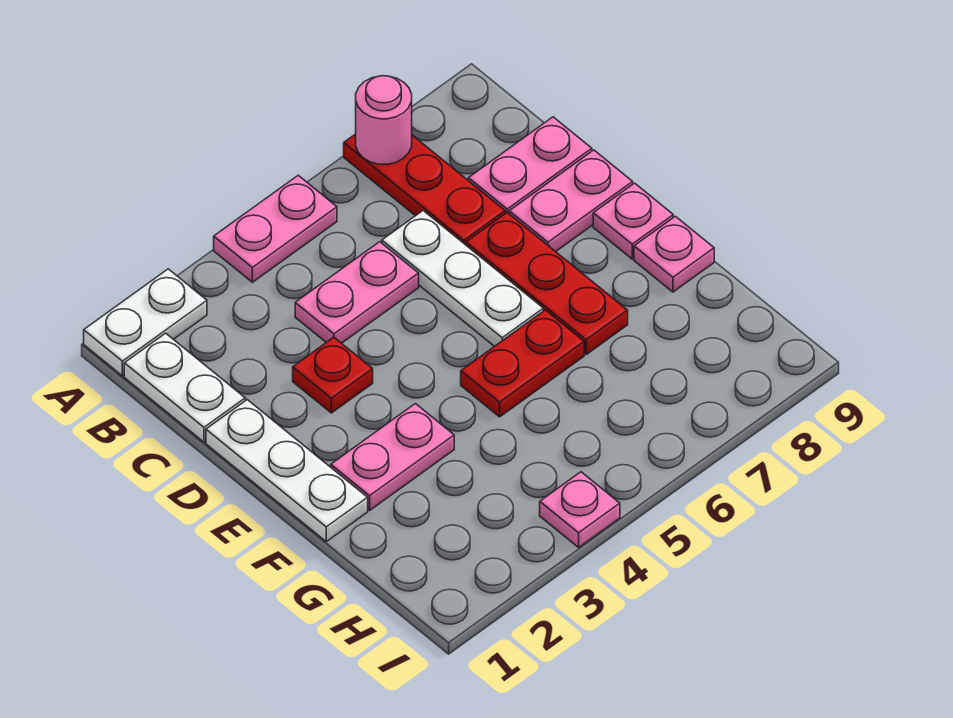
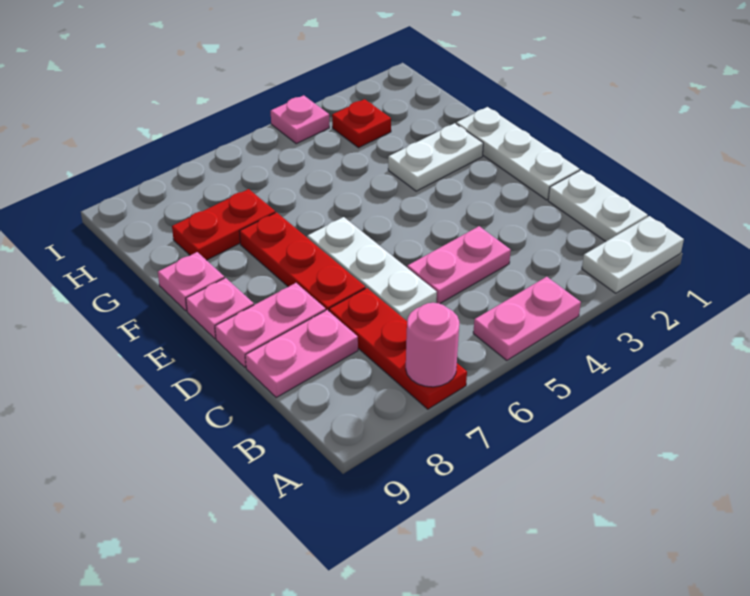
red plate D3 level 1 -> red plate H3 level 1
pink plate F2:F3 level 1 -> white plate F2:F3 level 1
red plate F5:F6 level 1 -> red plate G7:G8 level 1

